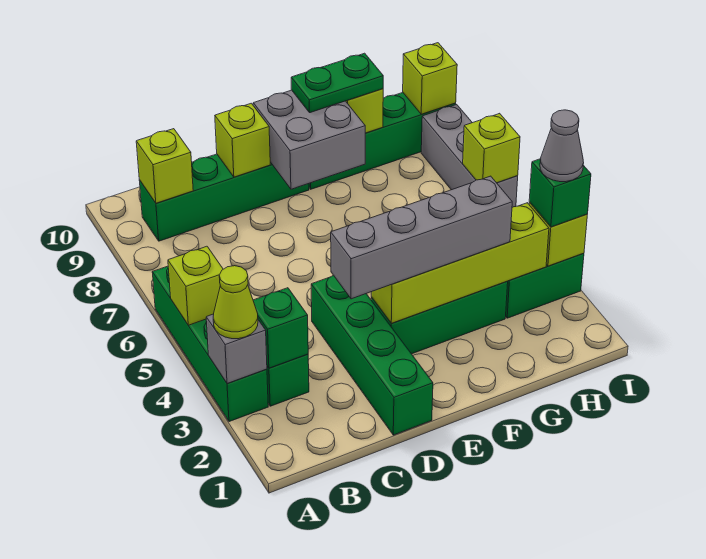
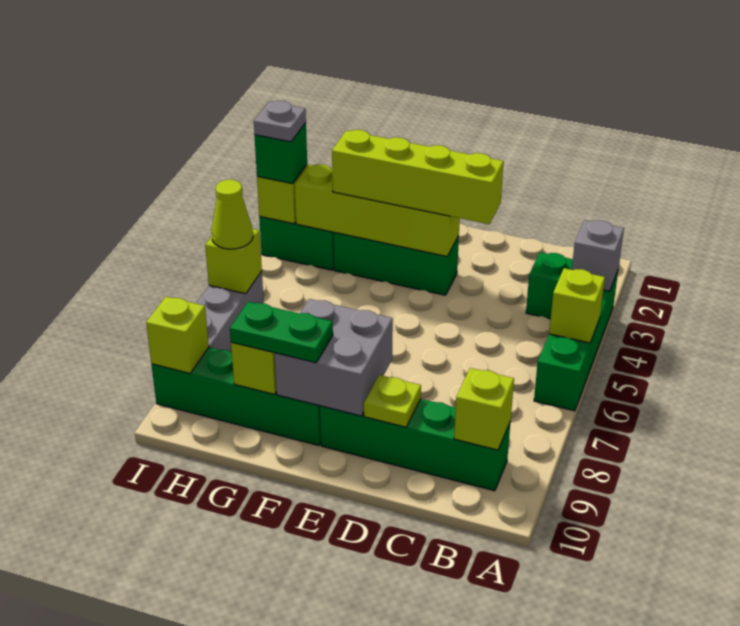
lime cone A3 level 3 -> lime cone I6 level 3
green brick B3 level 2 -> none
green brick D1:D4 level 1 -> none
grey brick D3:G3 level 3 -> lime brick D3:G3 level 3
lime brick D9 level 2 -> lime plate D9 level 2
grey cone I3 level 4 -> grey plate I3 level 4

